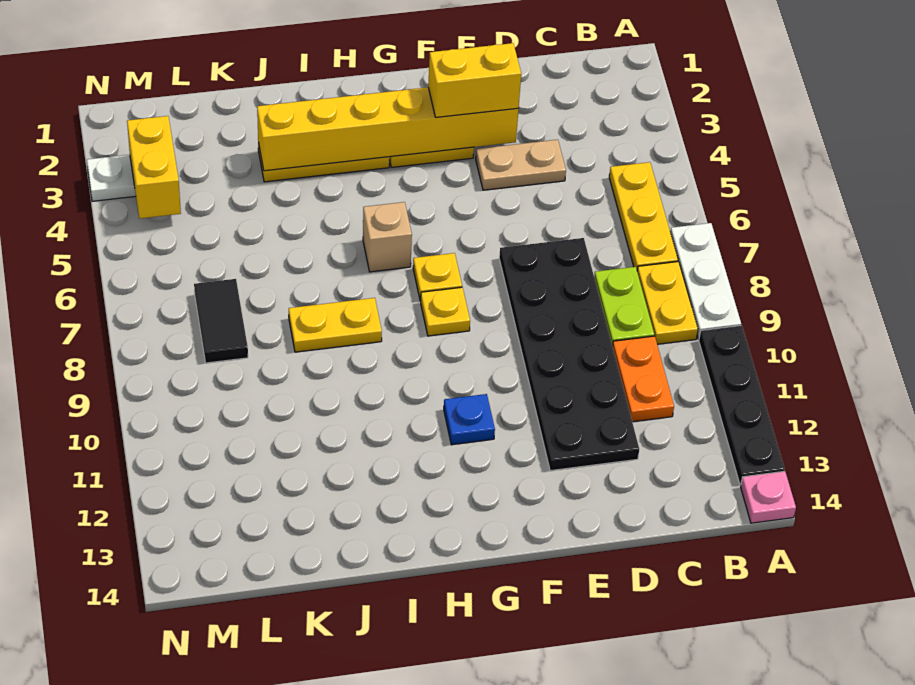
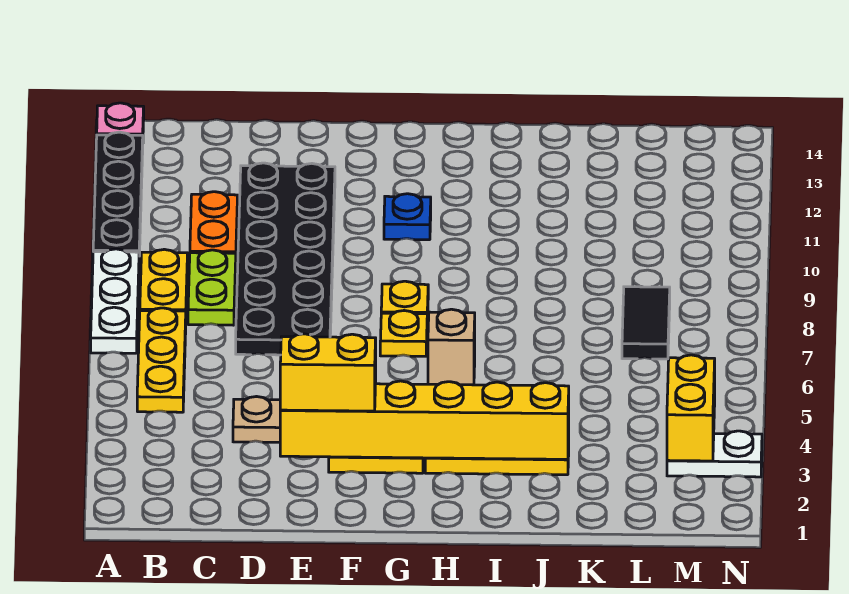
yellow plate I8:J8 level 1 -> none

